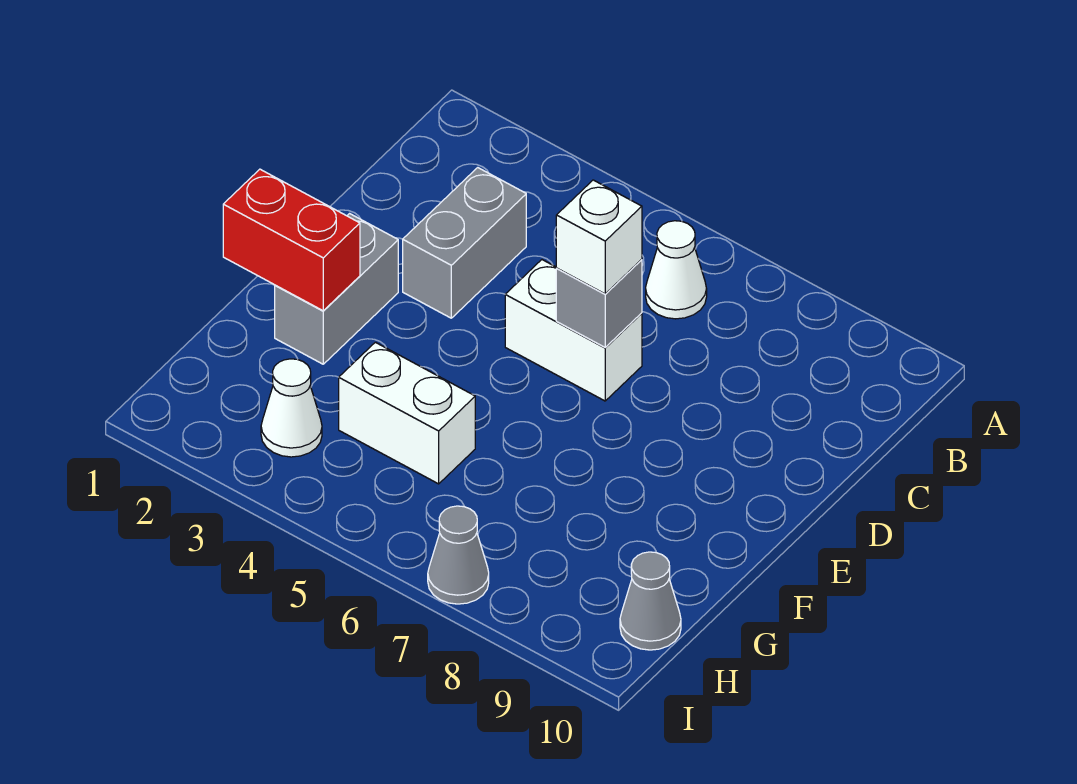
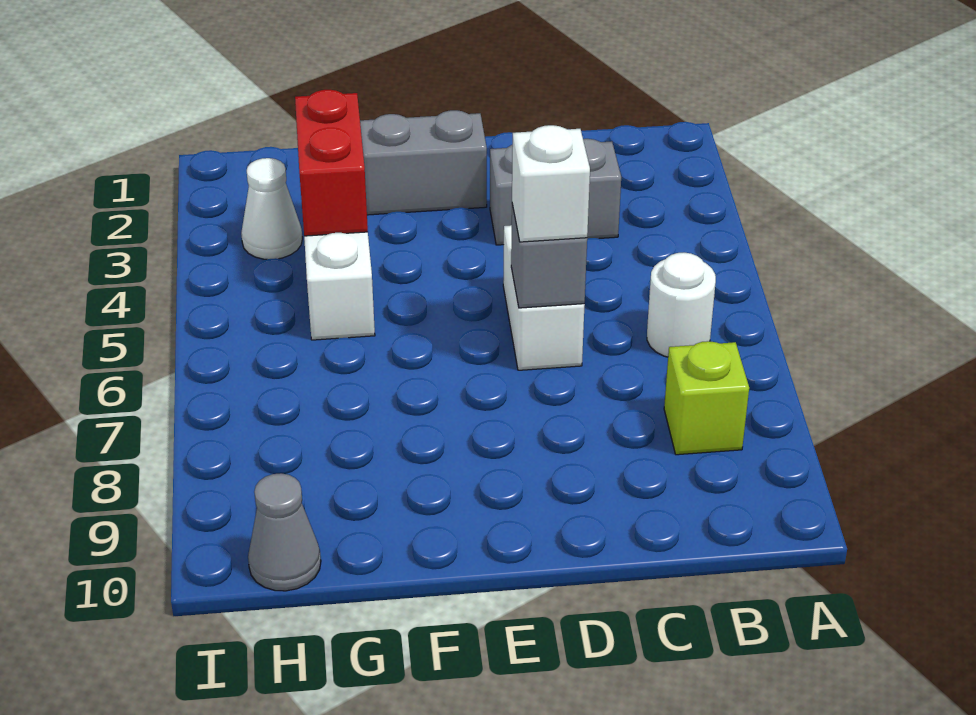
white cone B6 level 1 -> white round brick B6 level 1
none -> lime brick B8 level 1
red brick F1:F2 level 2 -> red brick G3:G4 level 2
grey cone I7 level 1 -> none

